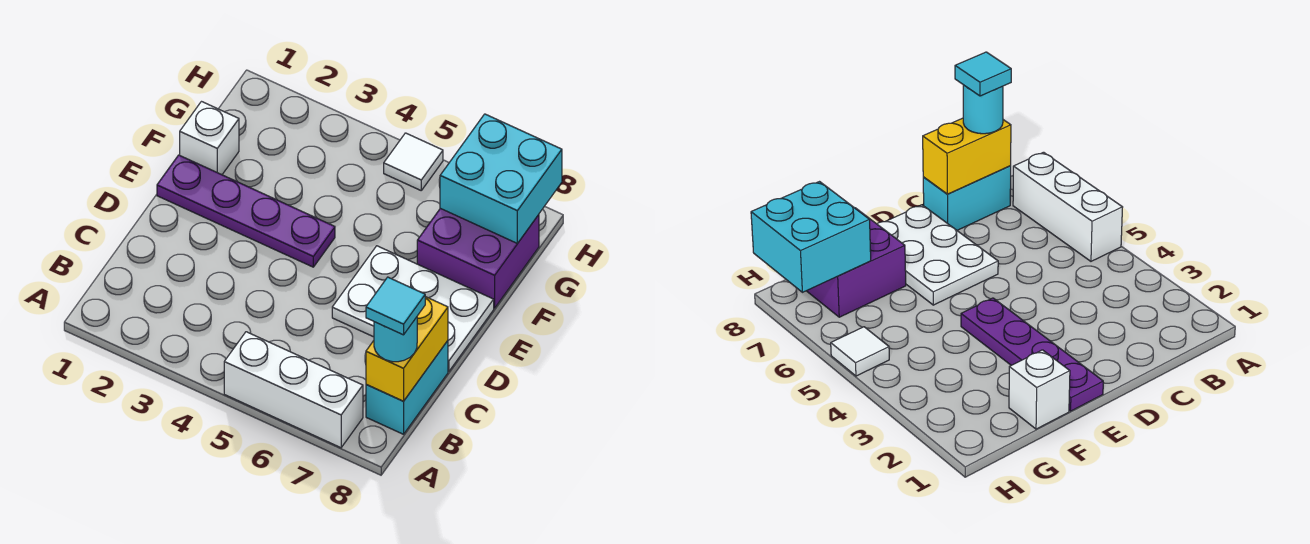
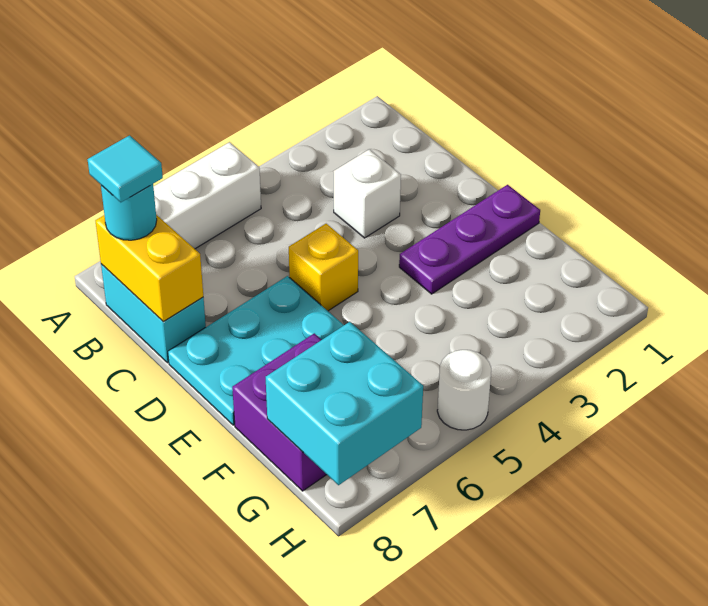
none -> yellow brick D5 level 1
white plate D6:E8 level 1 -> cyan plate D6:E8 level 1
purple plate E1:E4 level 1 -> purple plate E1:E3 level 1
white brick F1 level 1 -> white brick C3 level 1
white tile H5 level 1 -> white round brick H5 level 1

